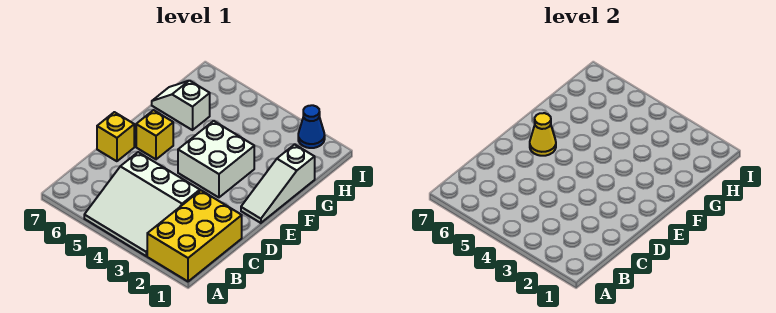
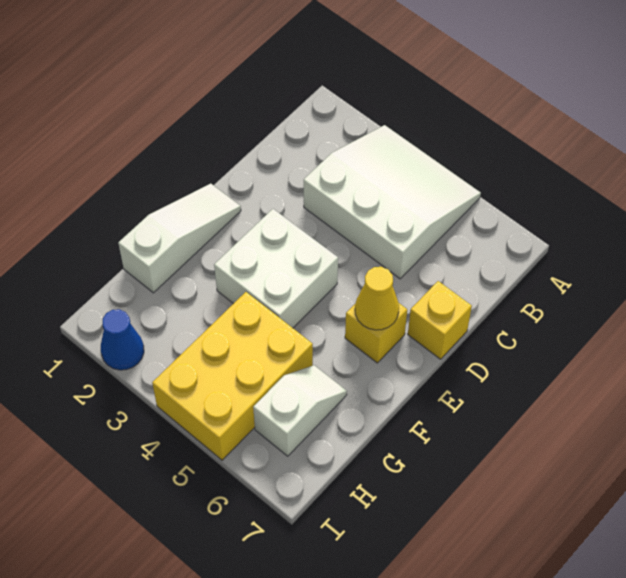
yellow brick A1:C2 level 1 -> yellow brick G4:I5 level 1
white slope G6:G7 level 1 top 6 -> white slope G6:H6 level 1 top H

